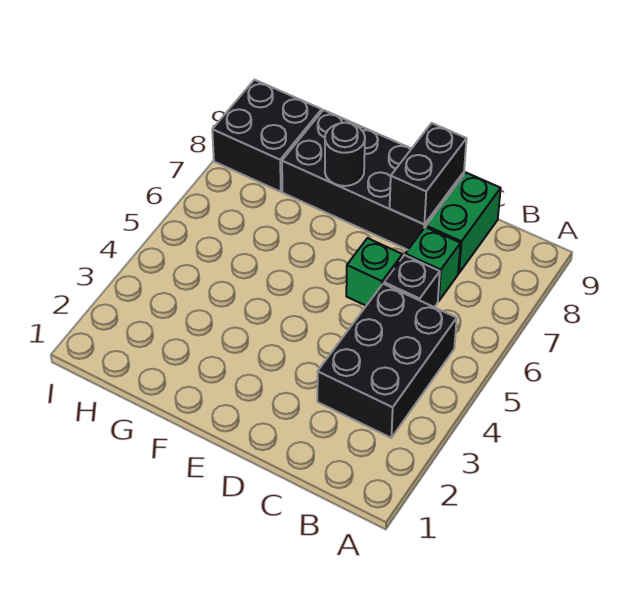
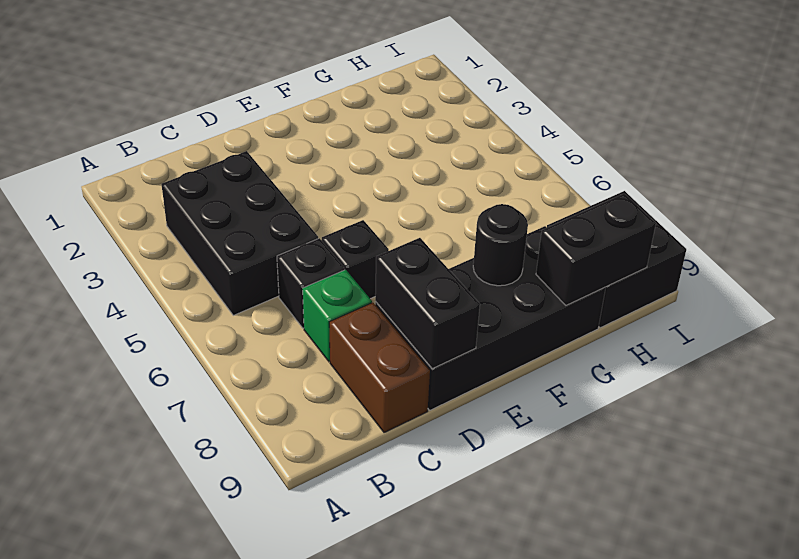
green brick C8:C9 level 1 -> brown brick C8:C9 level 1
green brick D6 level 1 -> black brick D6 level 1
none -> black brick G9:H9 level 2

